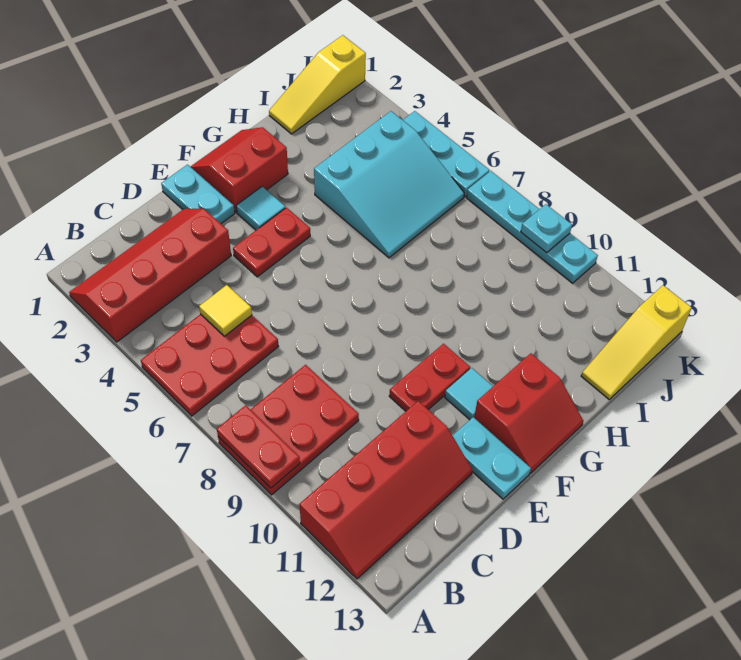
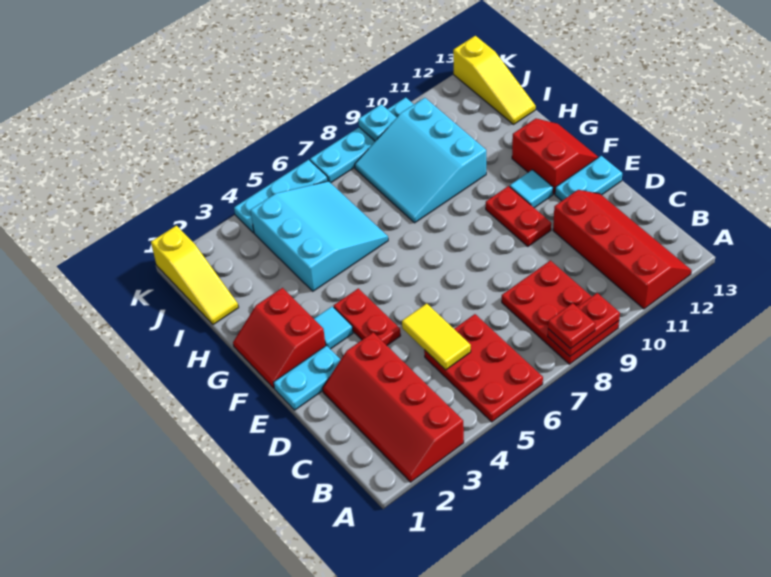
none -> red plate A8 level 3
yellow tile C5 level 2 -> yellow tile C5:D5 level 2
none -> cyan slope H8:J10 level 1 top 10

